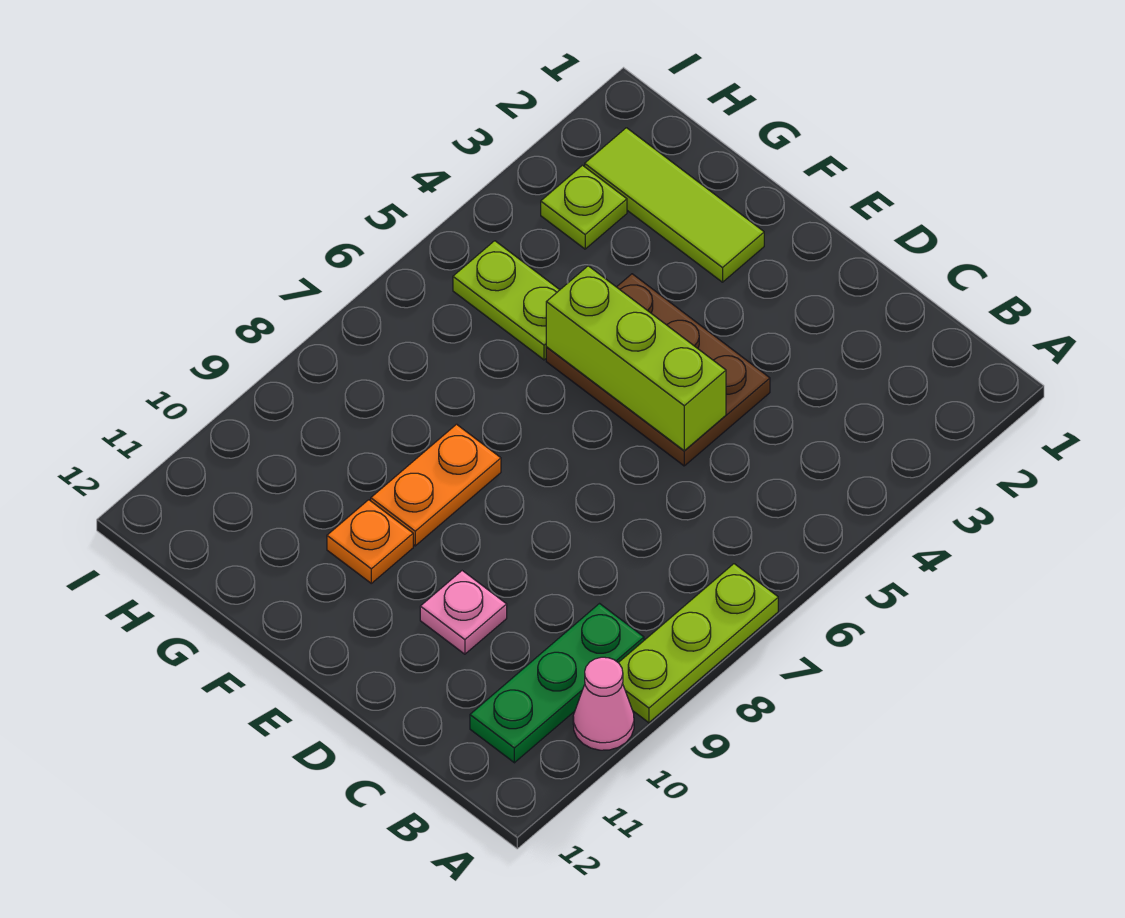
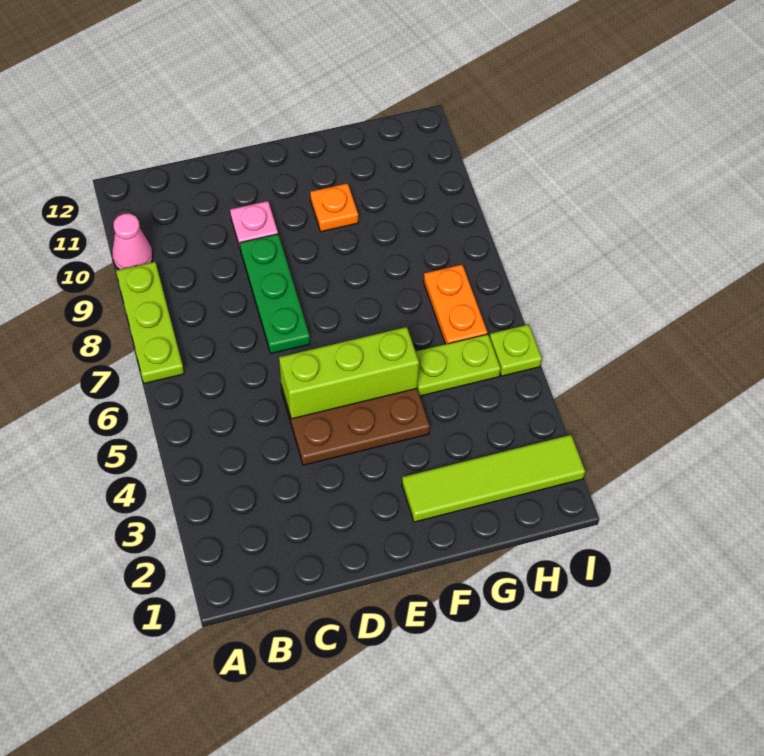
green plate B9:B11 level 1 -> green plate D7:D9 level 1
lime tile F2:H2 level 1 -> lime tile F2:I2 level 1
orange plate F8:F9 level 1 -> orange plate H6:H7 level 1
lime plate H3 level 1 -> lime plate I5 level 1

